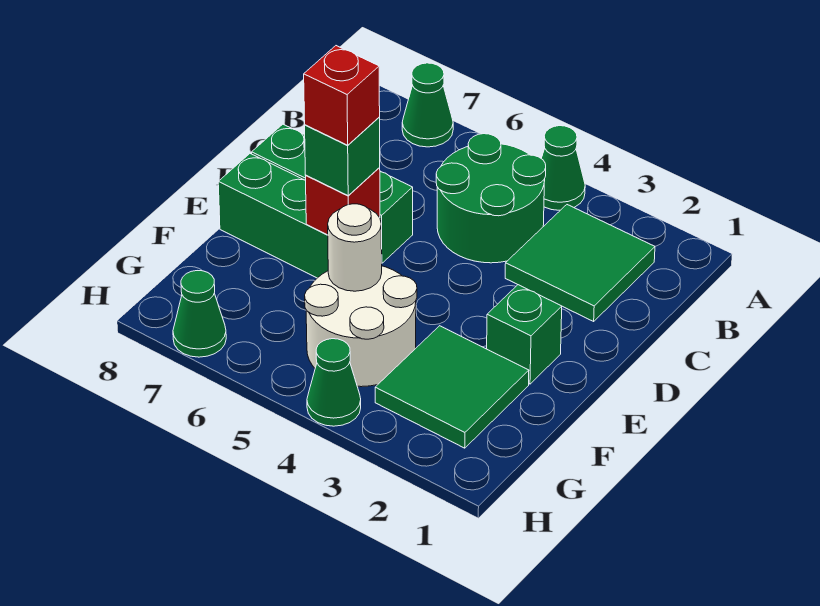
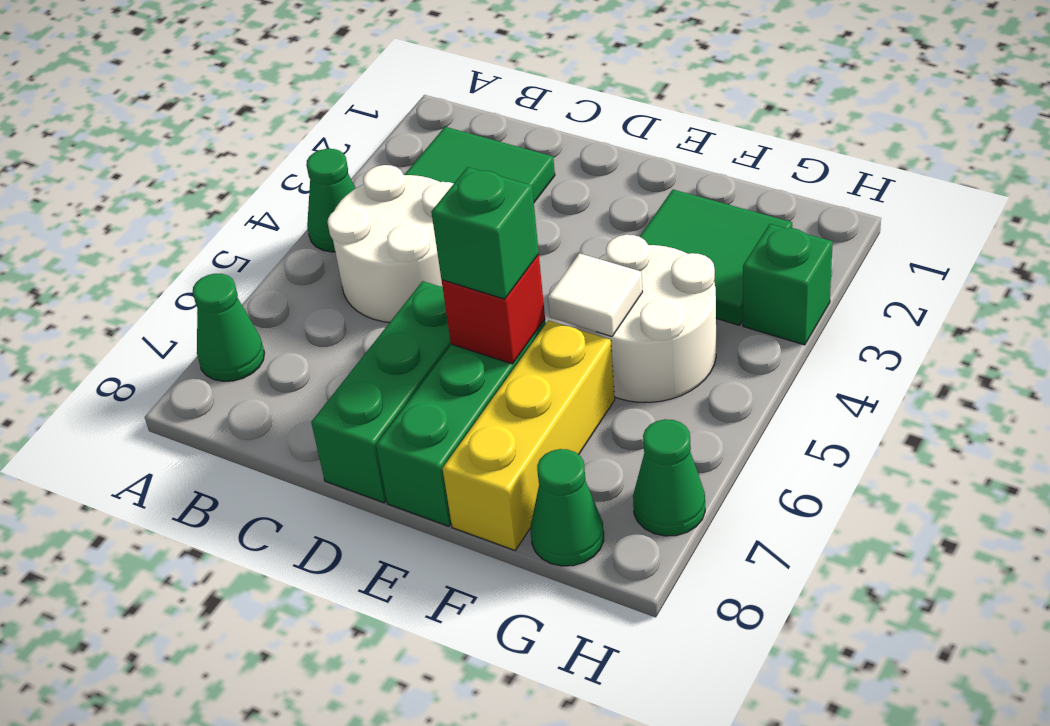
green round brick B4:C5 level 1 -> white round brick B4:C5 level 1
green brick E2 level 1 -> green brick H3 level 1
red brick E6 level 4 -> none
white round brick F5 level 2 -> white tile F5 level 2
none -> yellow brick F6:F8 level 1
green cone H4 level 1 -> green cone G8 level 1

